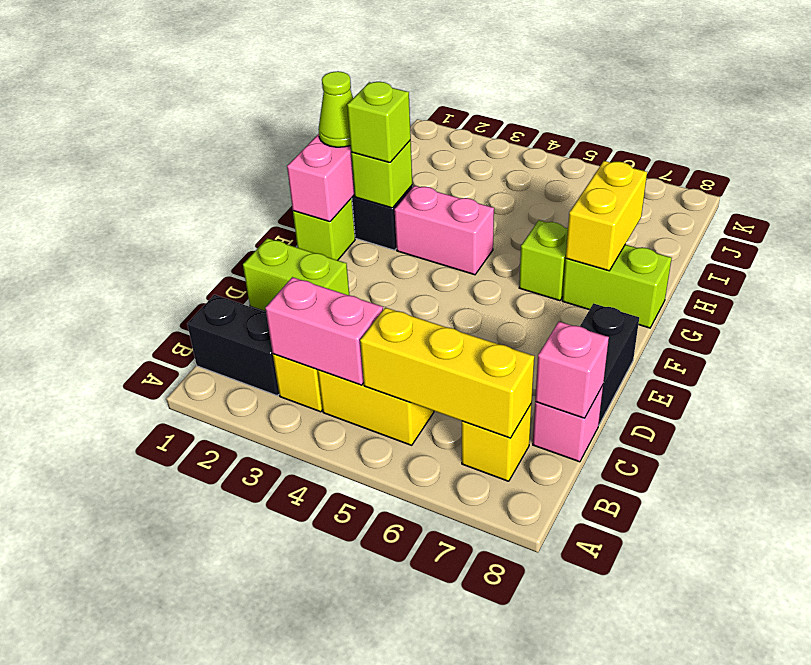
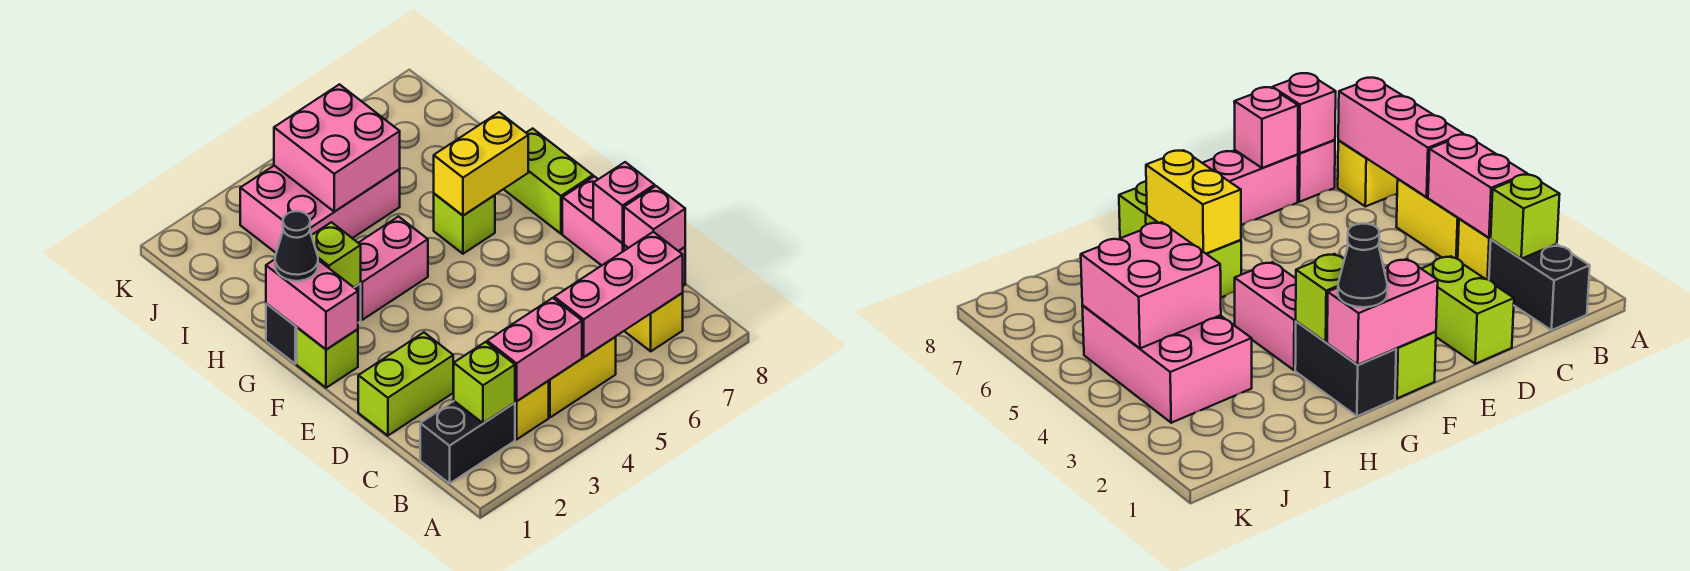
yellow brick B5:B7 level 2 -> pink brick B5:B7 level 2
black brick D8:E8 level 1 -> pink brick D8:E8 level 1
none -> pink brick D8 level 2
lime cone G1 level 3 -> black cone G1 level 3
lime brick G2 level 3 -> lime brick B2 level 2
lime brick G7:G8 level 1 -> lime brick F8:G8 level 1
yellow brick G7:H7 level 2 -> yellow brick G6:G7 level 2
none -> pink brick I3:J5 level 1
none -> pink brick I4:J5 level 2

